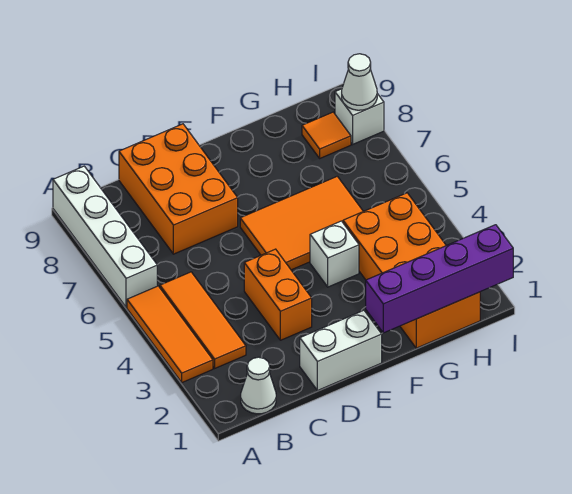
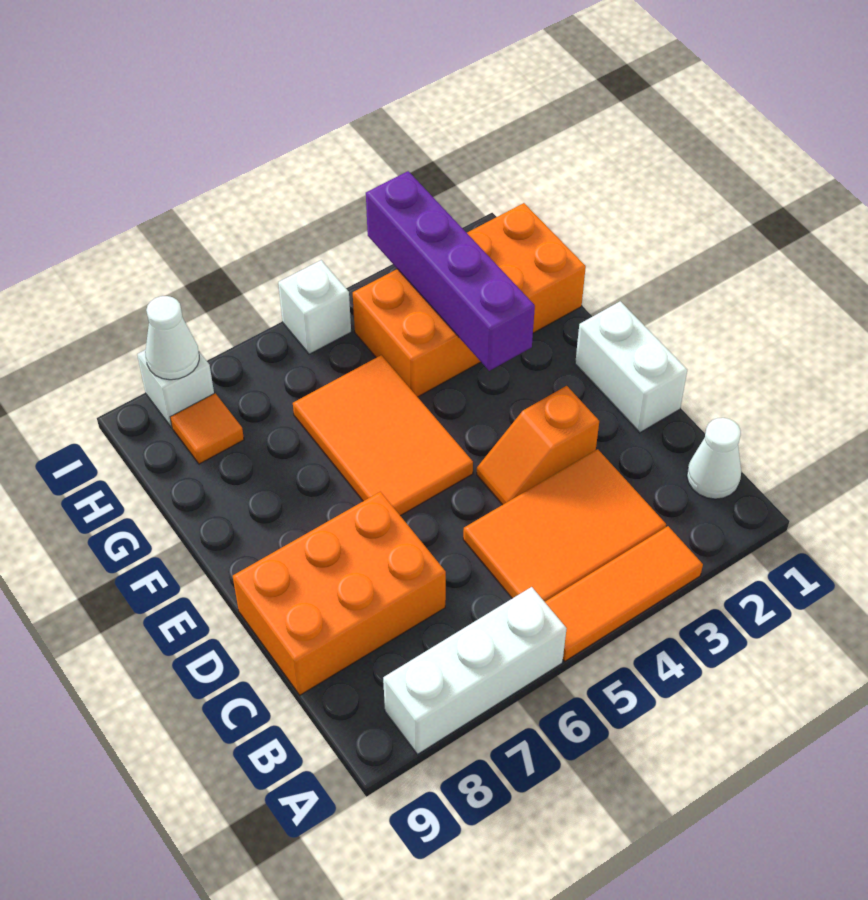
white brick A6:A9 level 1 -> white brick A6:A8 level 1
orange tile B3:B5 level 1 -> orange tile B3:C5 level 1
orange brick D3:D4 level 1 -> orange slope D3:D4 level 1 top 3
purple brick F1:I1 level 2 -> purple brick F3:I3 level 2
white brick F4 level 1 -> white brick I5 level 1

